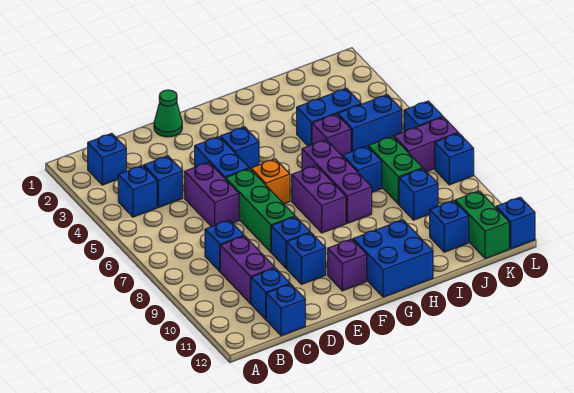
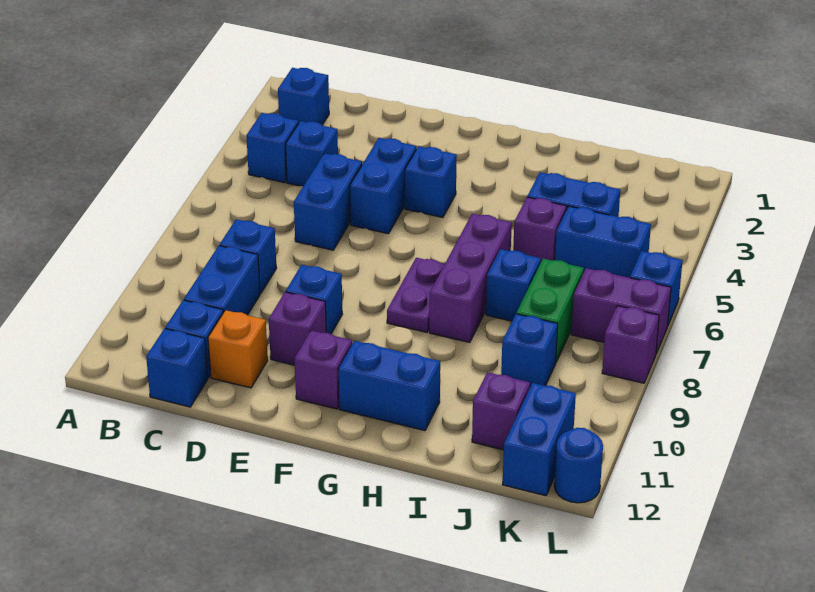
purple brick C9:C10 level 1 -> blue brick C9:C10 level 1
purple brick D5:D6 level 1 -> blue brick D5:D6 level 1
green cone E1 level 1 -> none
green brick E6:E8 level 1 -> none
blue brick E10 level 1 -> purple brick E10 level 1
orange brick F6 level 1 -> orange brick D11 level 1
purple brick G7:G8 level 1 -> purple plate G7:G8 level 1
blue brick G11:H12 level 1 -> blue brick G11:H11 level 1
blue brick J11 level 1 -> purple brick J11 level 1
green brick K11:K12 level 1 -> blue brick K11:K12 level 1
blue brick L8 level 1 -> purple brick L8 level 1
blue brick L12 level 1 -> blue round brick L12 level 1

